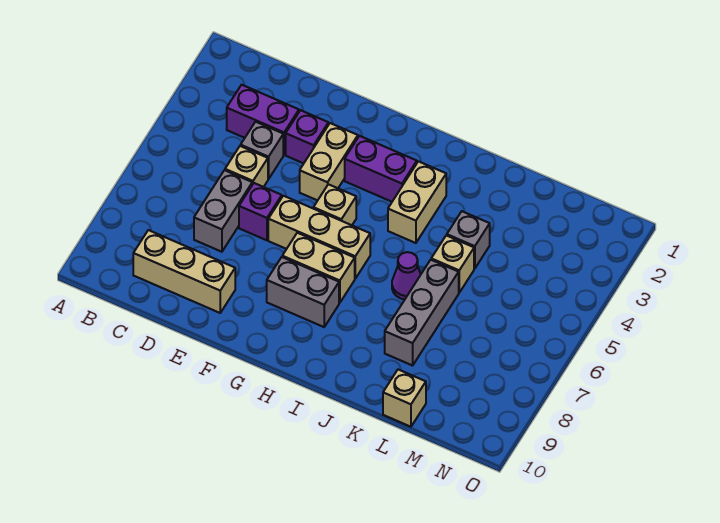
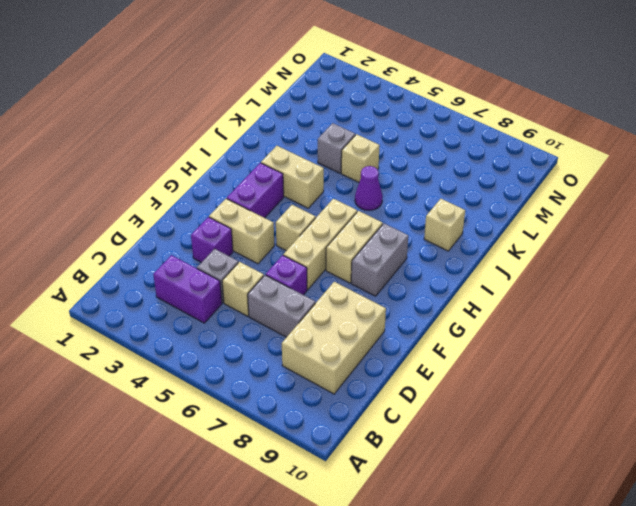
purple brick C3:D3 level 1 -> purple brick C3:C4 level 1
tan brick C9:E9 level 1 -> tan brick C8:E9 level 1
grey brick K6:K8 level 1 -> none
tan brick L10 level 1 -> tan brick J9 level 1

